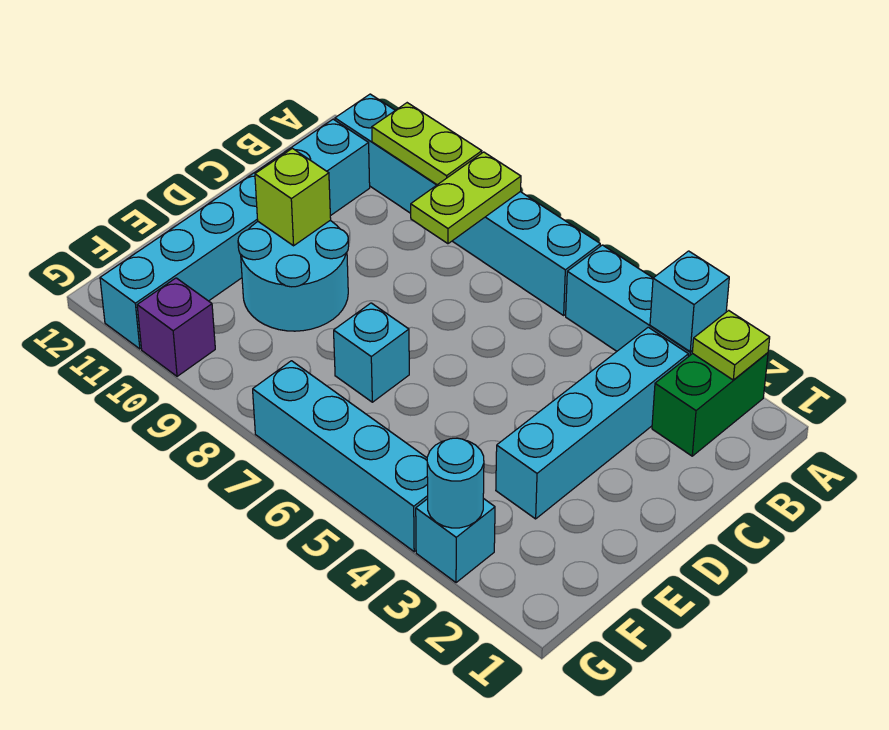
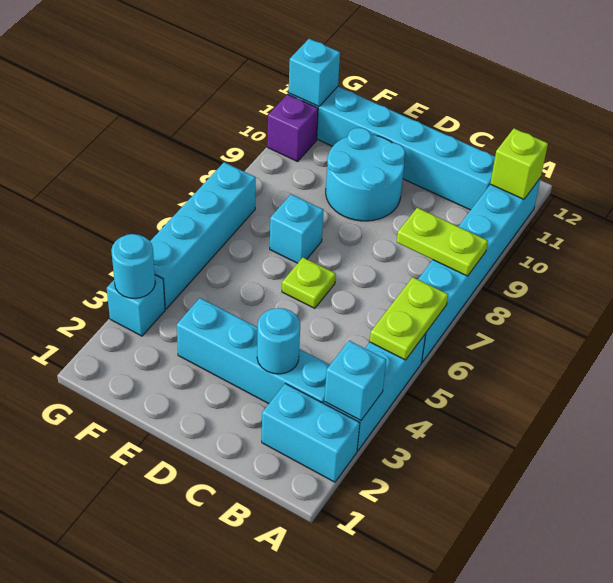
green brick A2:B2 level 1 -> cyan brick A2:B2 level 1
lime plate A2 level 2 -> lime plate D6 level 1
lime plate A9:A10 level 2 -> lime plate A5:A6 level 2
none -> cyan round brick C3 level 2
lime brick D10 level 2 -> lime brick A11 level 2
none -> cyan brick G11 level 2

